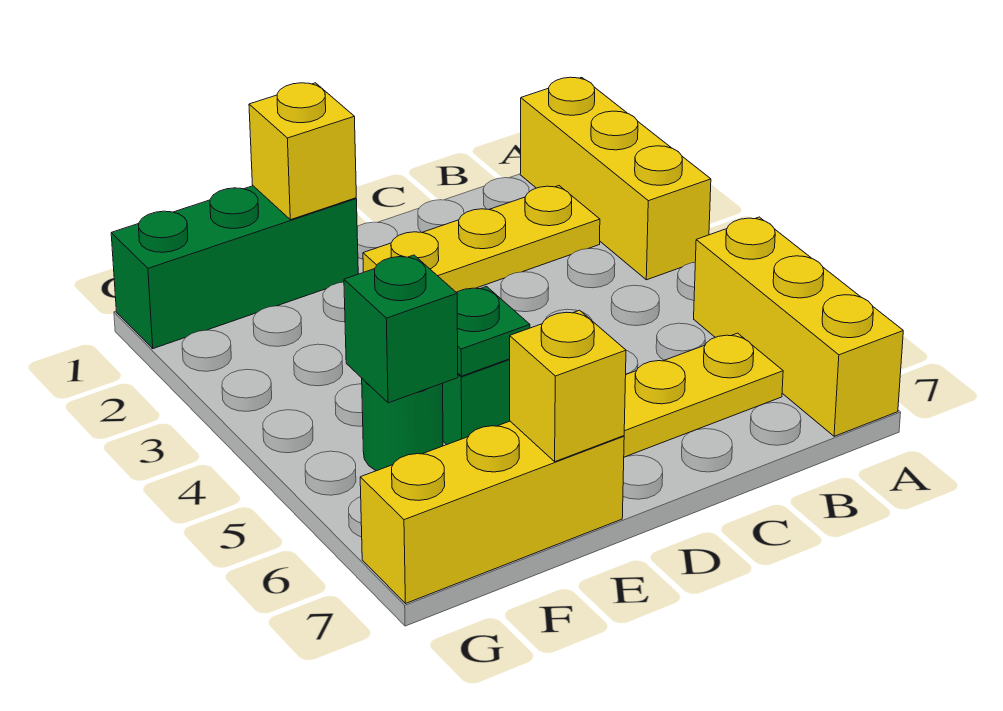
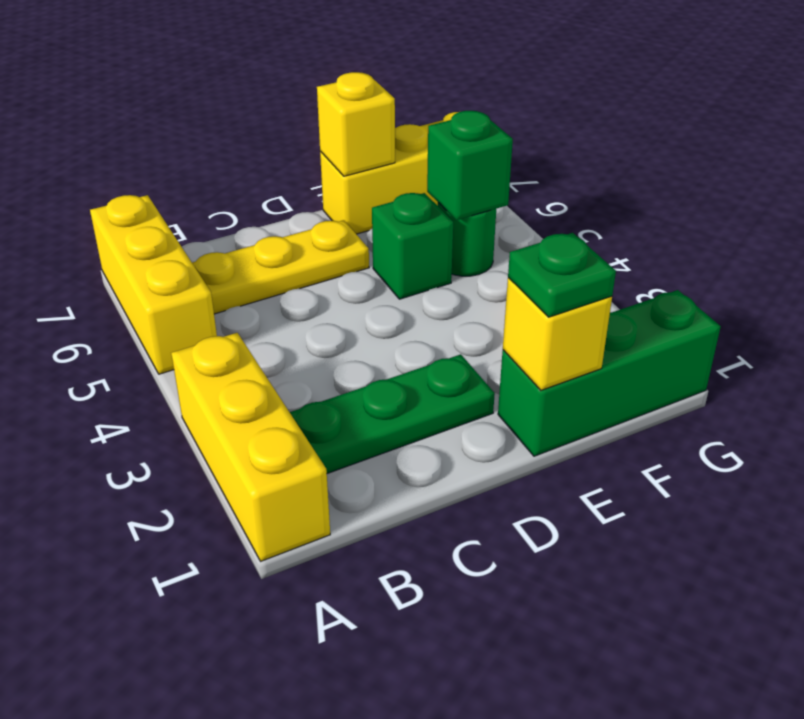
yellow plate B2:D2 level 1 -> green plate B2:D2 level 1
green plate E5 level 2 -> green plate E1 level 3

